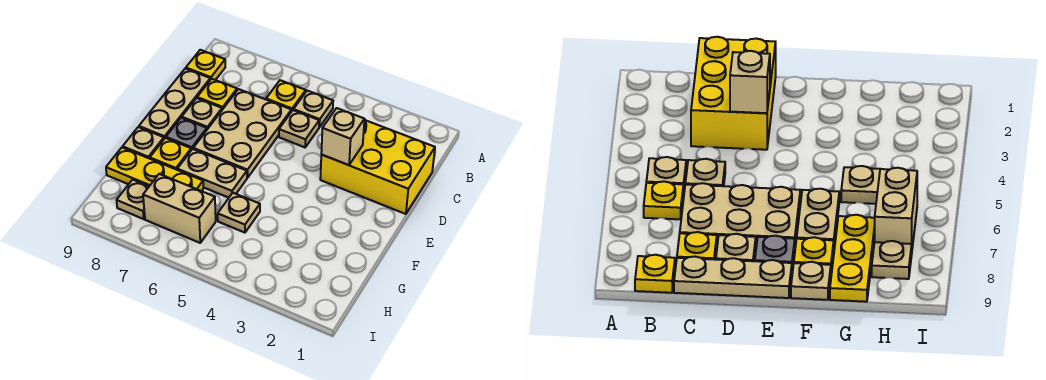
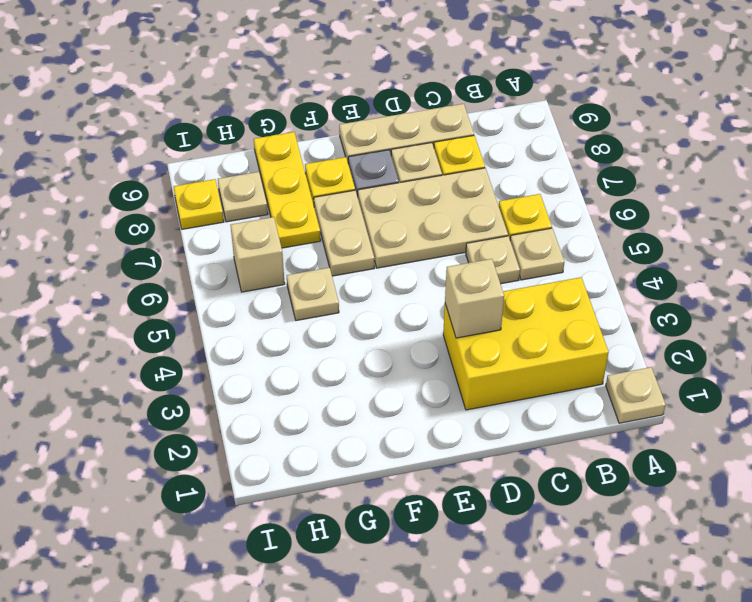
yellow plate B9 level 1 -> yellow plate I8 level 1
yellow brick C1:D3 level 1 -> yellow brick B2:D3 level 1
tan plate F9 level 1 -> tan plate A1 level 1
tan brick H6:H7 level 1 -> tan brick H6 level 1

